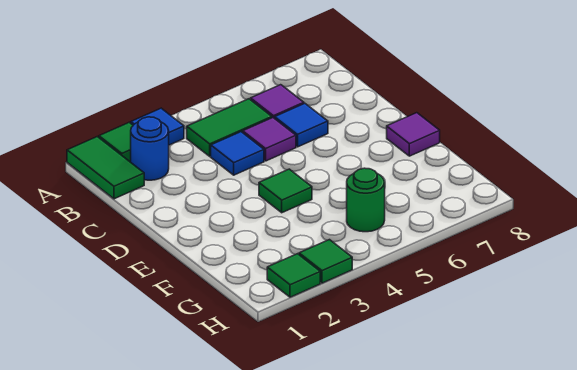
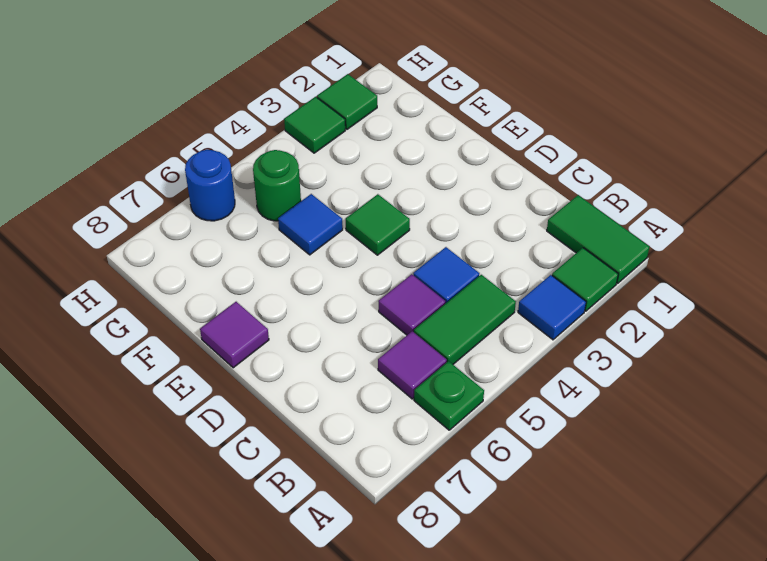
none -> green plate A6 level 1
blue round brick B2 level 1 -> blue round brick H6 level 1
blue tile C6 level 1 -> blue tile F5 level 1

